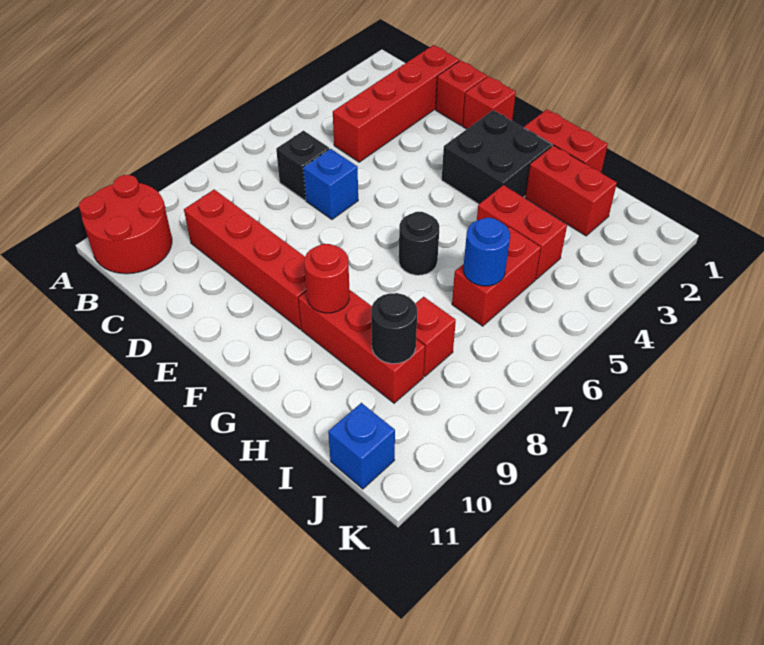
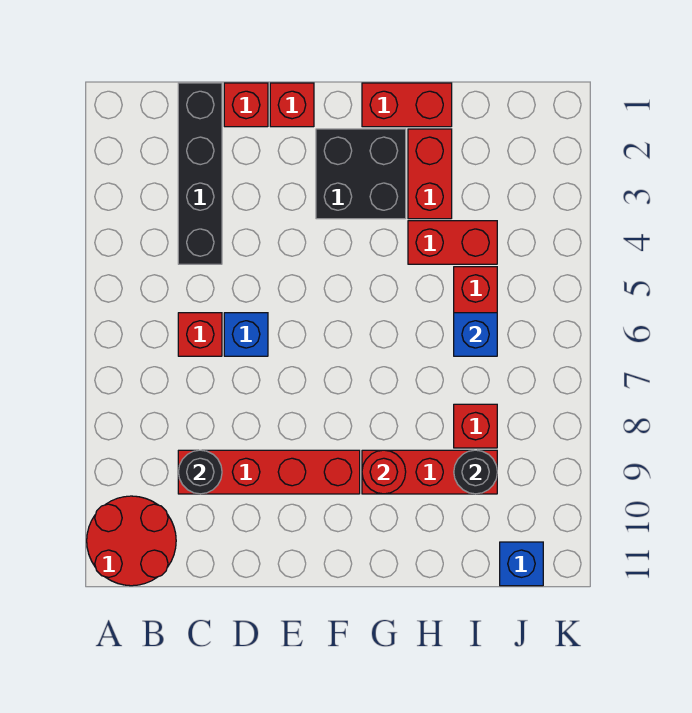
red brick C1:C4 level 1 -> black brick C1:C4 level 1
black brick C6 level 1 -> red brick C6 level 1
black round brick G6 level 1 -> black round brick C9 level 2
red brick H2:I2 level 1 -> red brick H2:H3 level 1
blue round brick I6 level 2 -> blue brick I6 level 2

